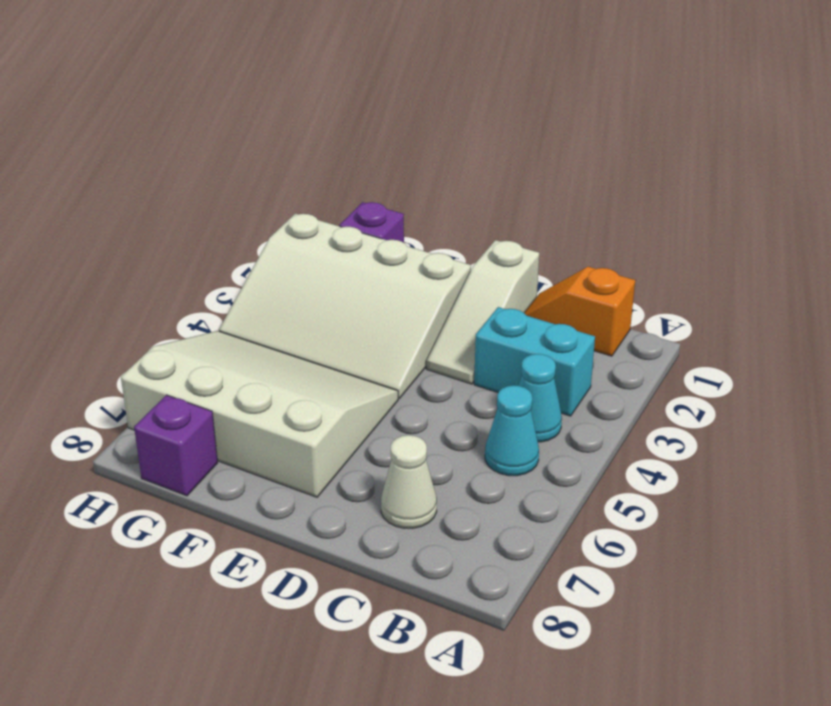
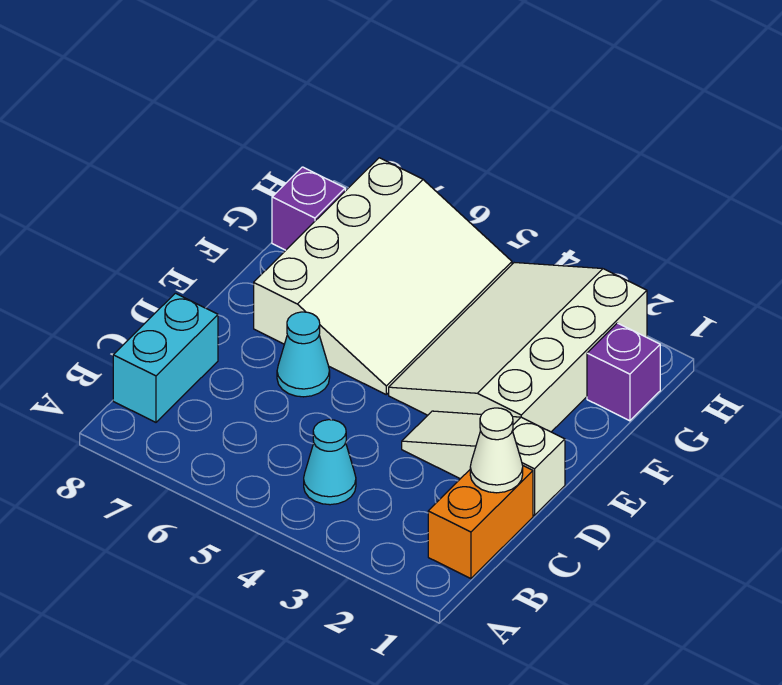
orange slope B1:C1 level 1 top B -> orange brick B1:C1 level 1
cyan brick B3:C3 level 1 -> cyan brick B8:C8 level 1
cyan cone B5 level 1 -> cyan cone D6 level 1
white cone C7 level 1 -> white cone C1 level 2

